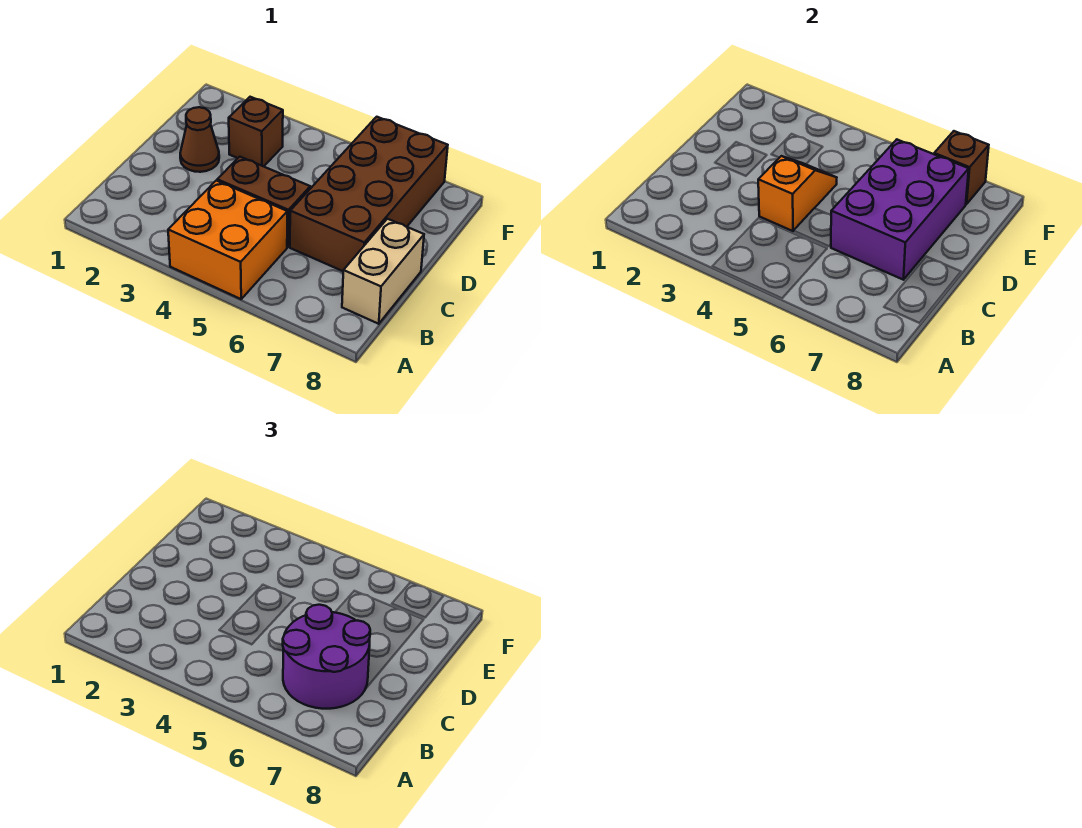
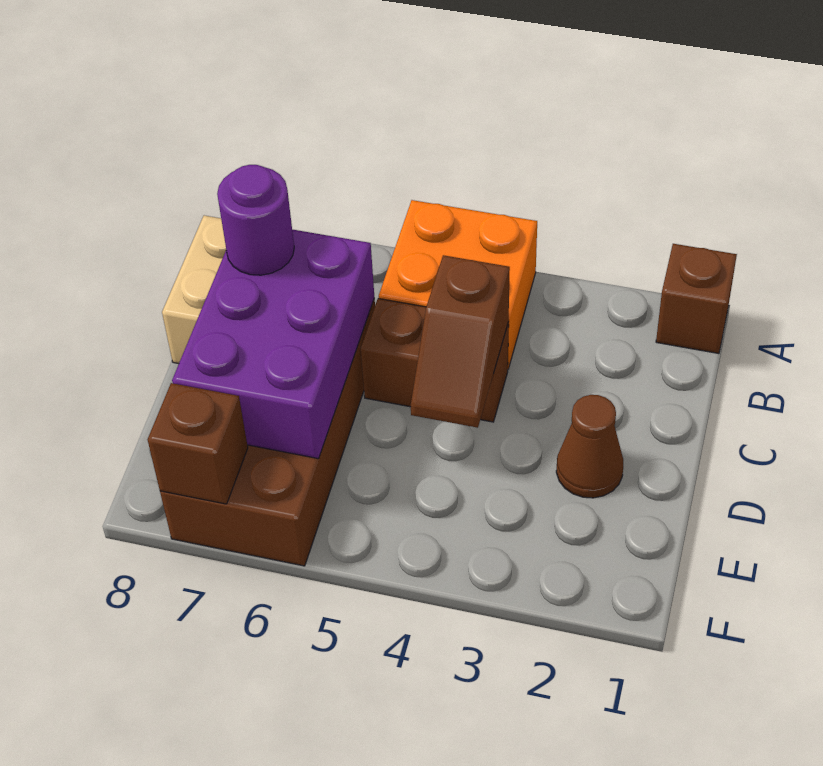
purple round brick B6:C7 level 3 -> purple round brick C7 level 3
orange slope C4:D4 level 2 top C -> brown slope C4:D4 level 2 top C
brown brick E3 level 1 -> brown brick A1 level 1

